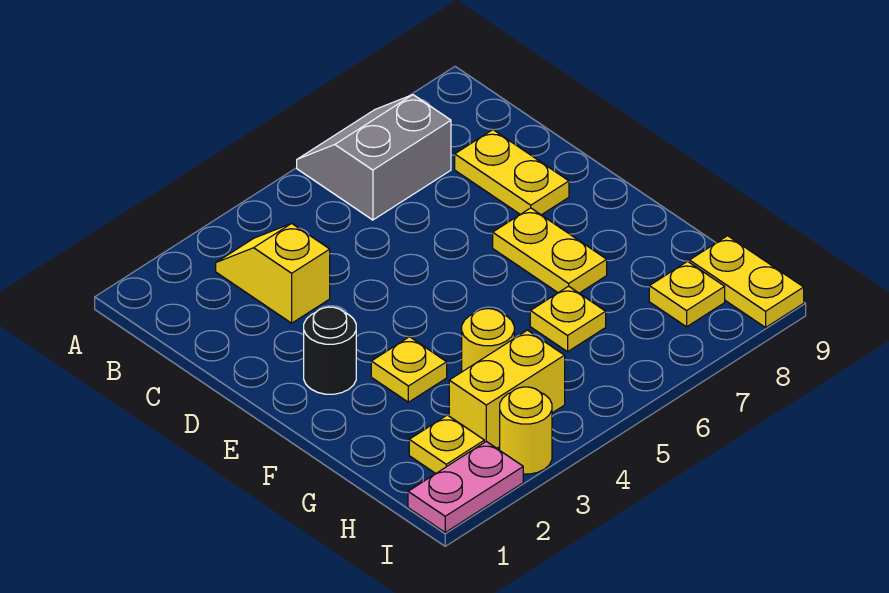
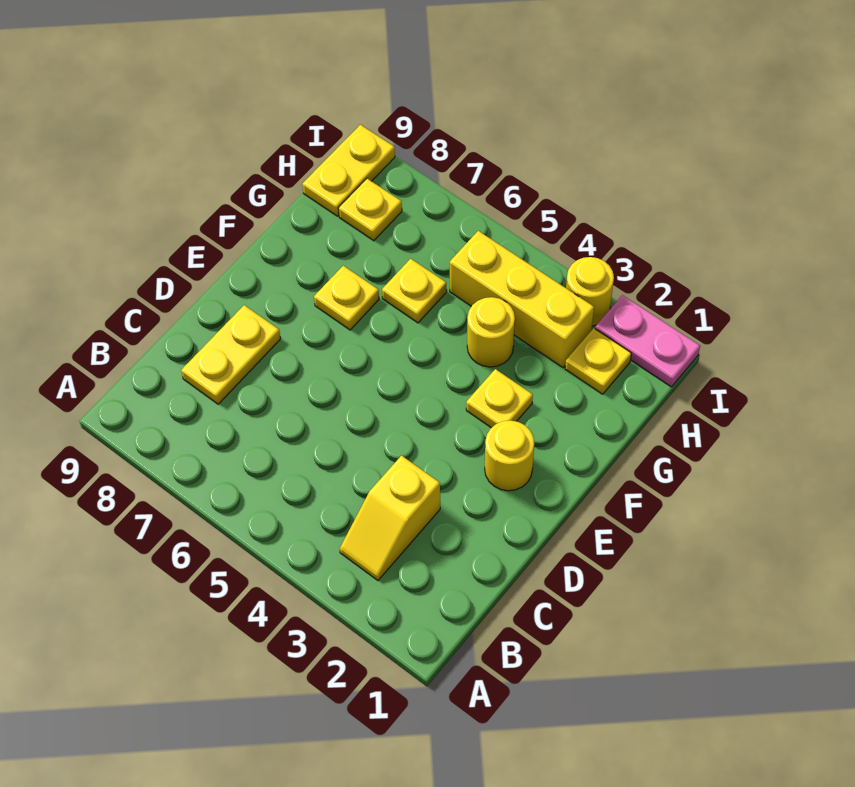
grey slope A6:B7 level 1 top B -> none
black round brick E2 level 1 -> yellow round brick E2 level 1
yellow plate E7:F7 level 1 -> yellow plate F7 level 1
yellow brick H3:H4 level 1 -> yellow brick H3:H5 level 1

